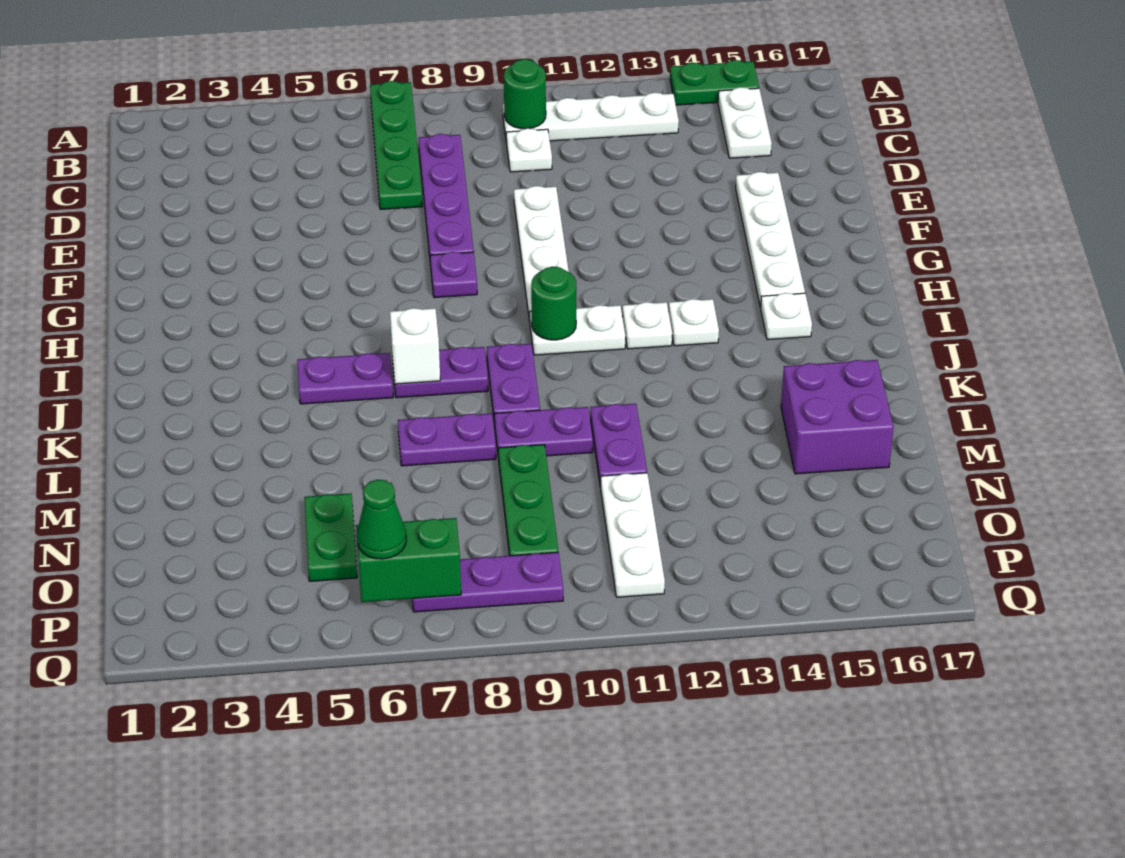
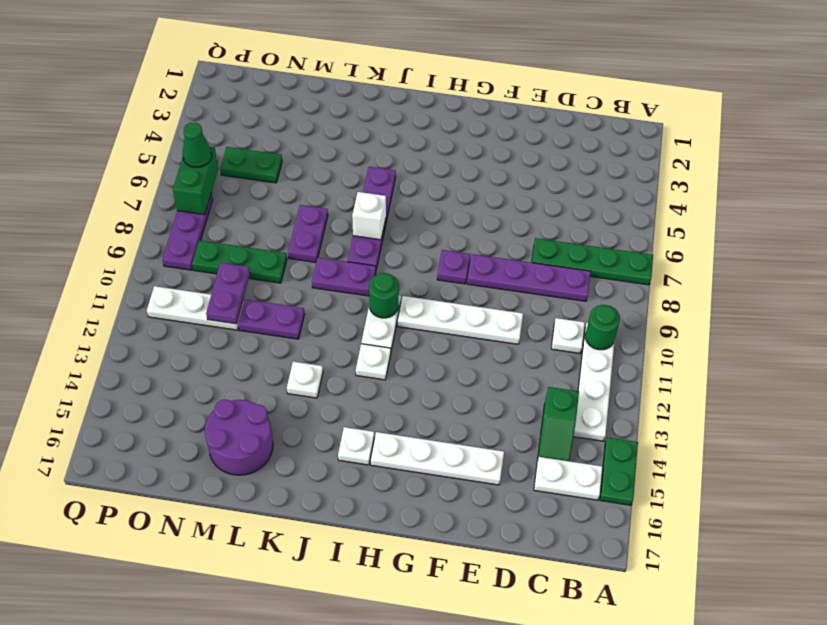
none -> green slope C13:C14 level 1 top 13
white plate I13 level 1 -> white plate K13 level 1
purple plate L9:L10 level 1 -> purple plate N10:N11 level 2
purple brick L15:M16 level 1 -> purple round brick L15:M16 level 1

